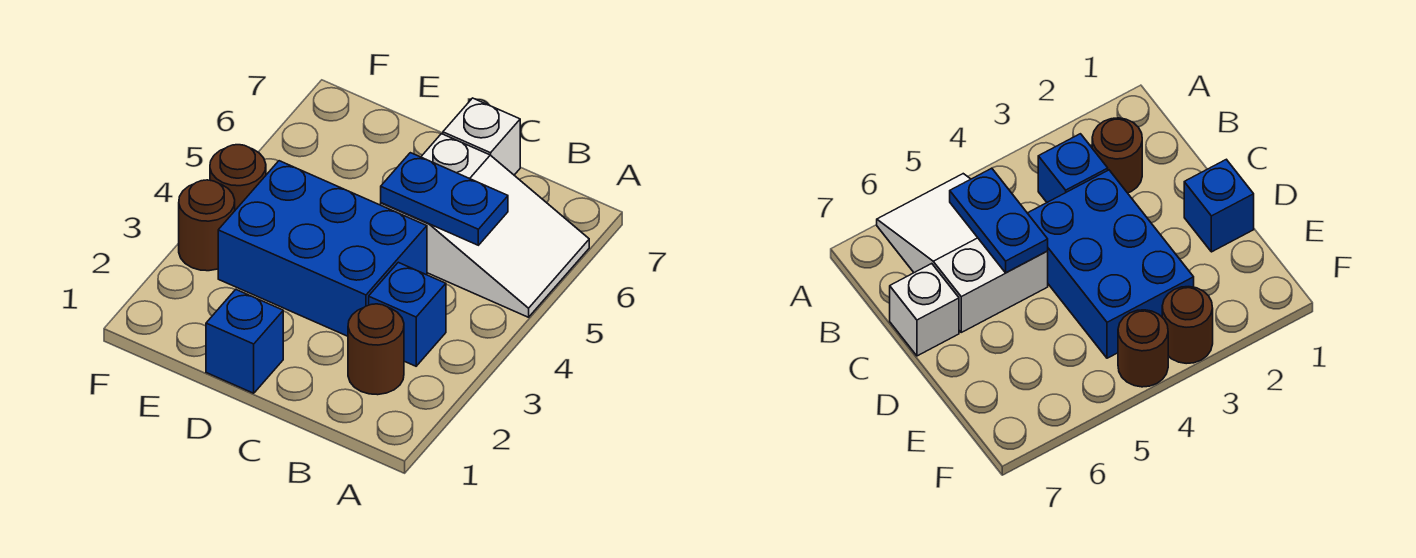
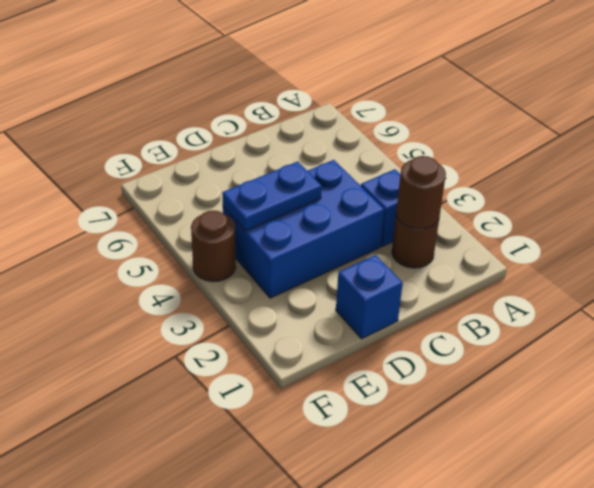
white slope A5:C6 level 1 top C -> none
blue plate B5:C5 level 2 -> blue plate D4:E4 level 2
white brick C7 level 1 -> none
brown round brick F3 level 1 -> brown round brick B2 level 2

